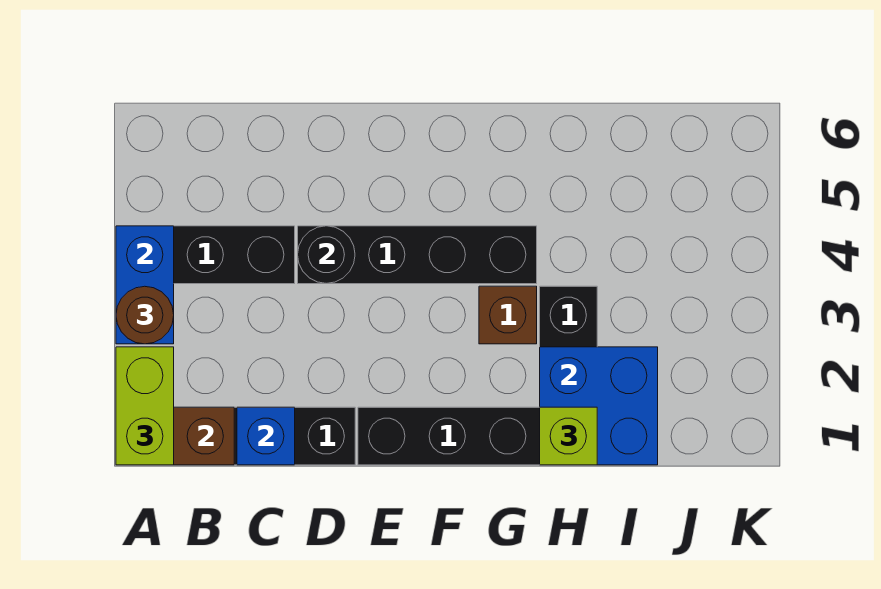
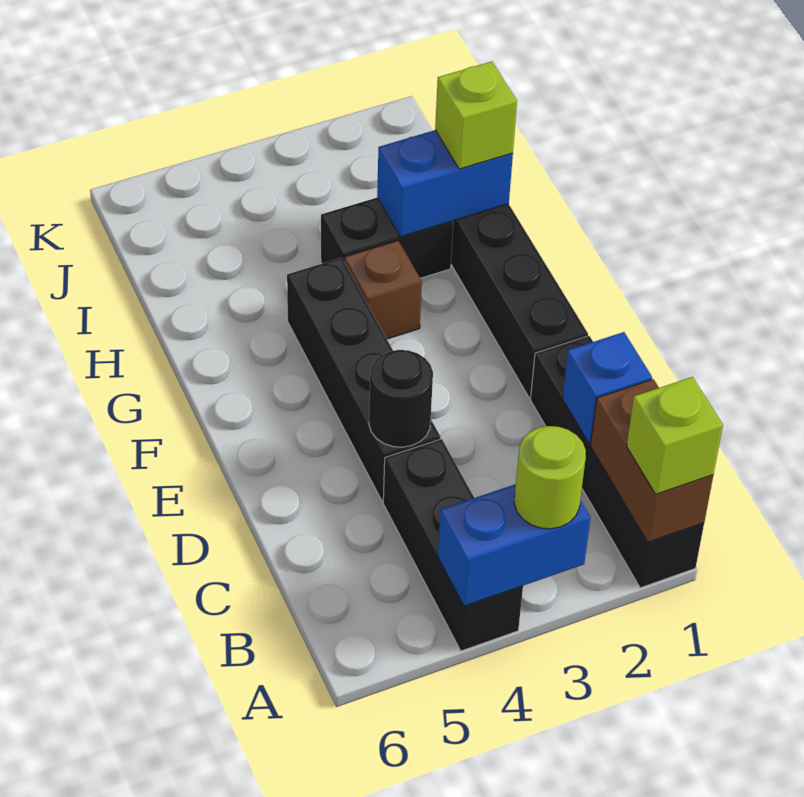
lime brick A1:A2 level 3 -> lime brick A1 level 3
brown round brick A3 level 3 -> lime round brick A3 level 3
blue brick H1:I2 level 2 -> blue brick H1:H2 level 2

